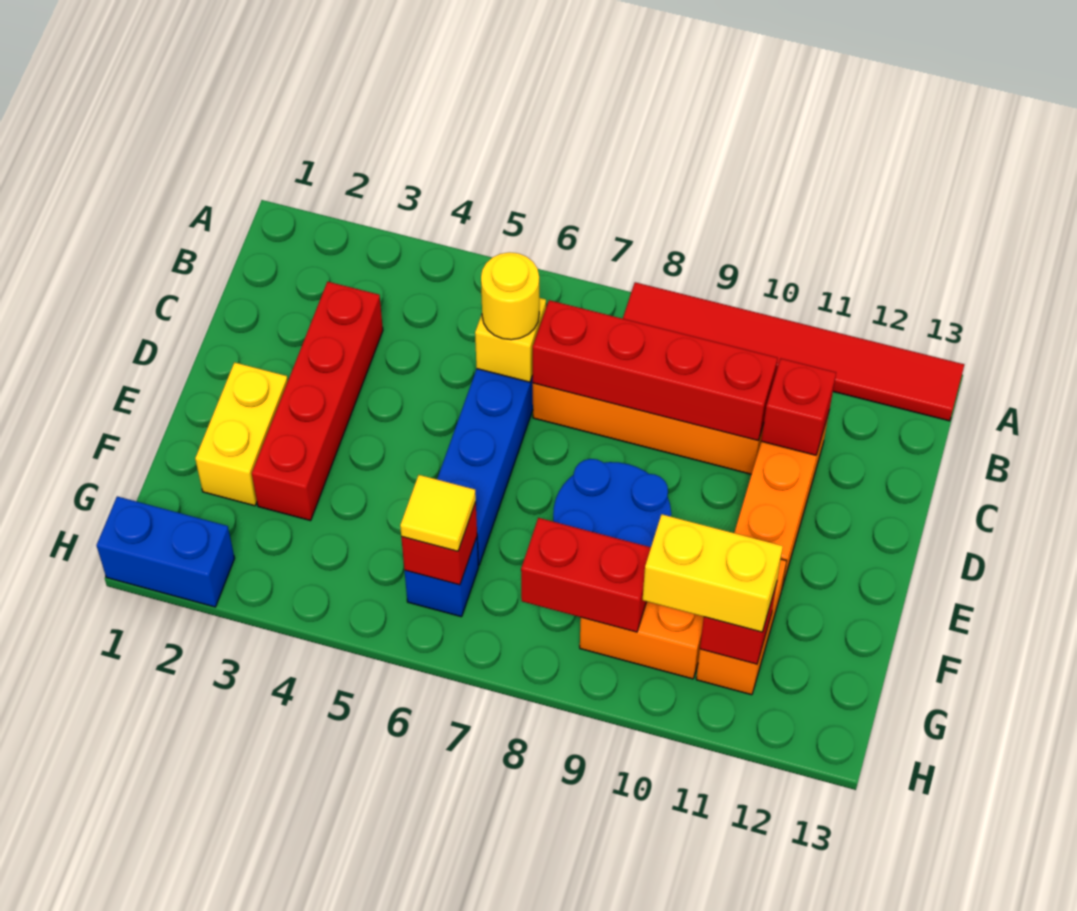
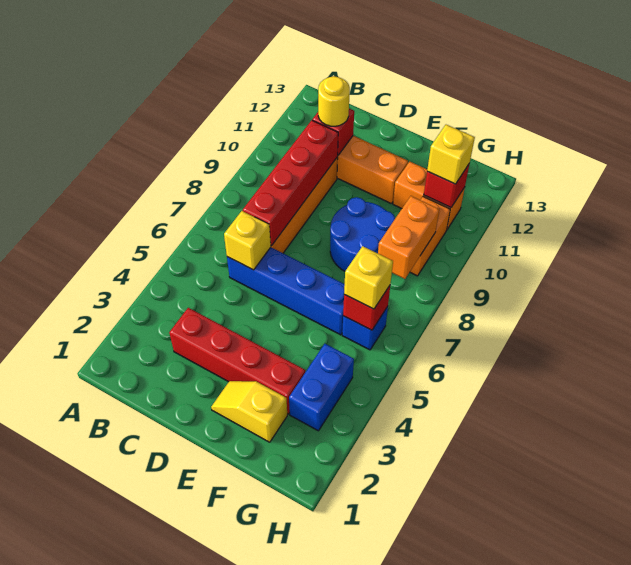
red tile A8:A13 level 1 -> none
yellow round brick C6 level 3 -> yellow round brick C11 level 3
yellow brick E2:F2 level 1 -> yellow slope E2:F2 level 1 top F
yellow tile G6 level 3 -> yellow brick G6 level 3
red brick G8:G9 level 2 -> orange brick G8:G9 level 2
yellow brick G10:G11 level 3 -> yellow brick G11 level 3
blue brick H1:H2 level 1 -> blue brick G3:G4 level 1

